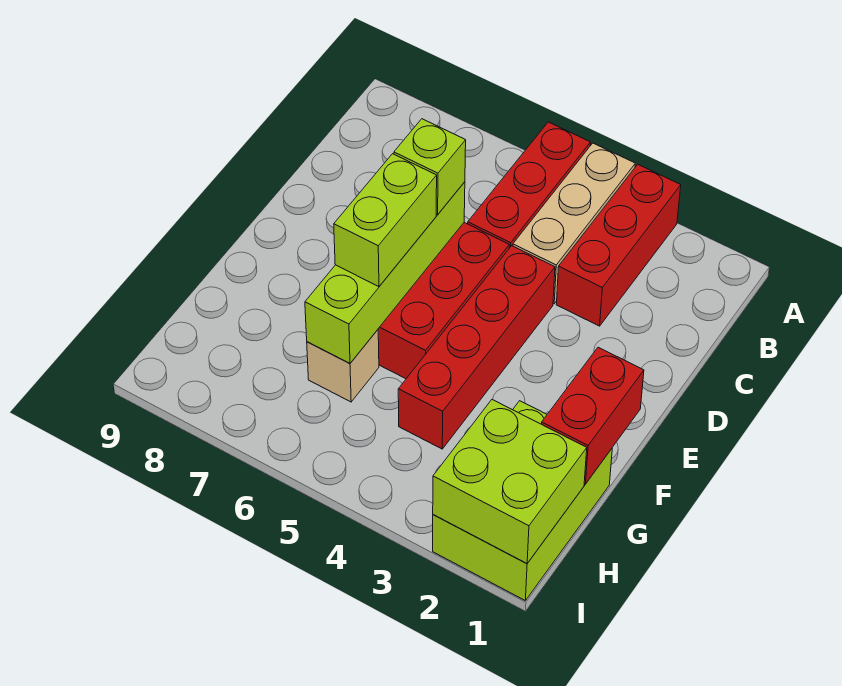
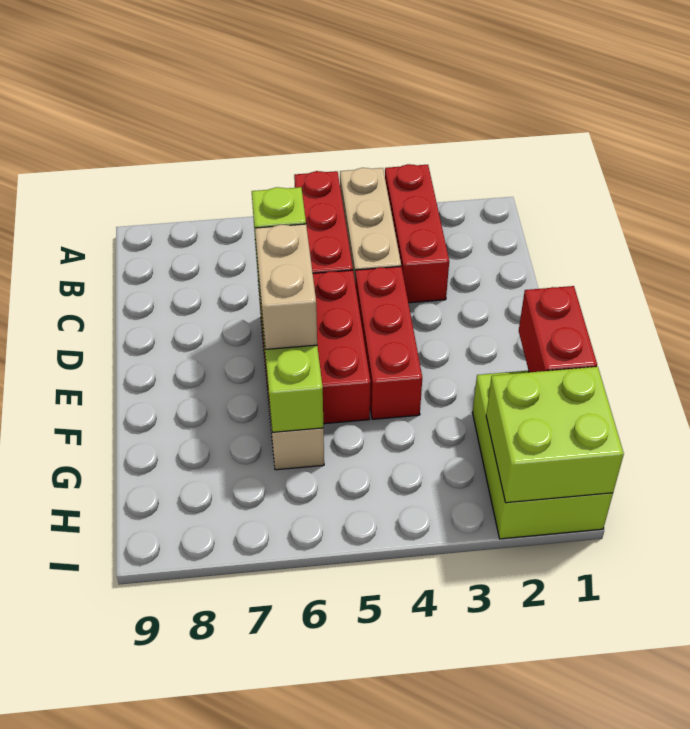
red brick D4:G4 level 1 -> red brick D4:F4 level 1
lime brick E6:F6 level 3 -> tan brick E6:F6 level 3

